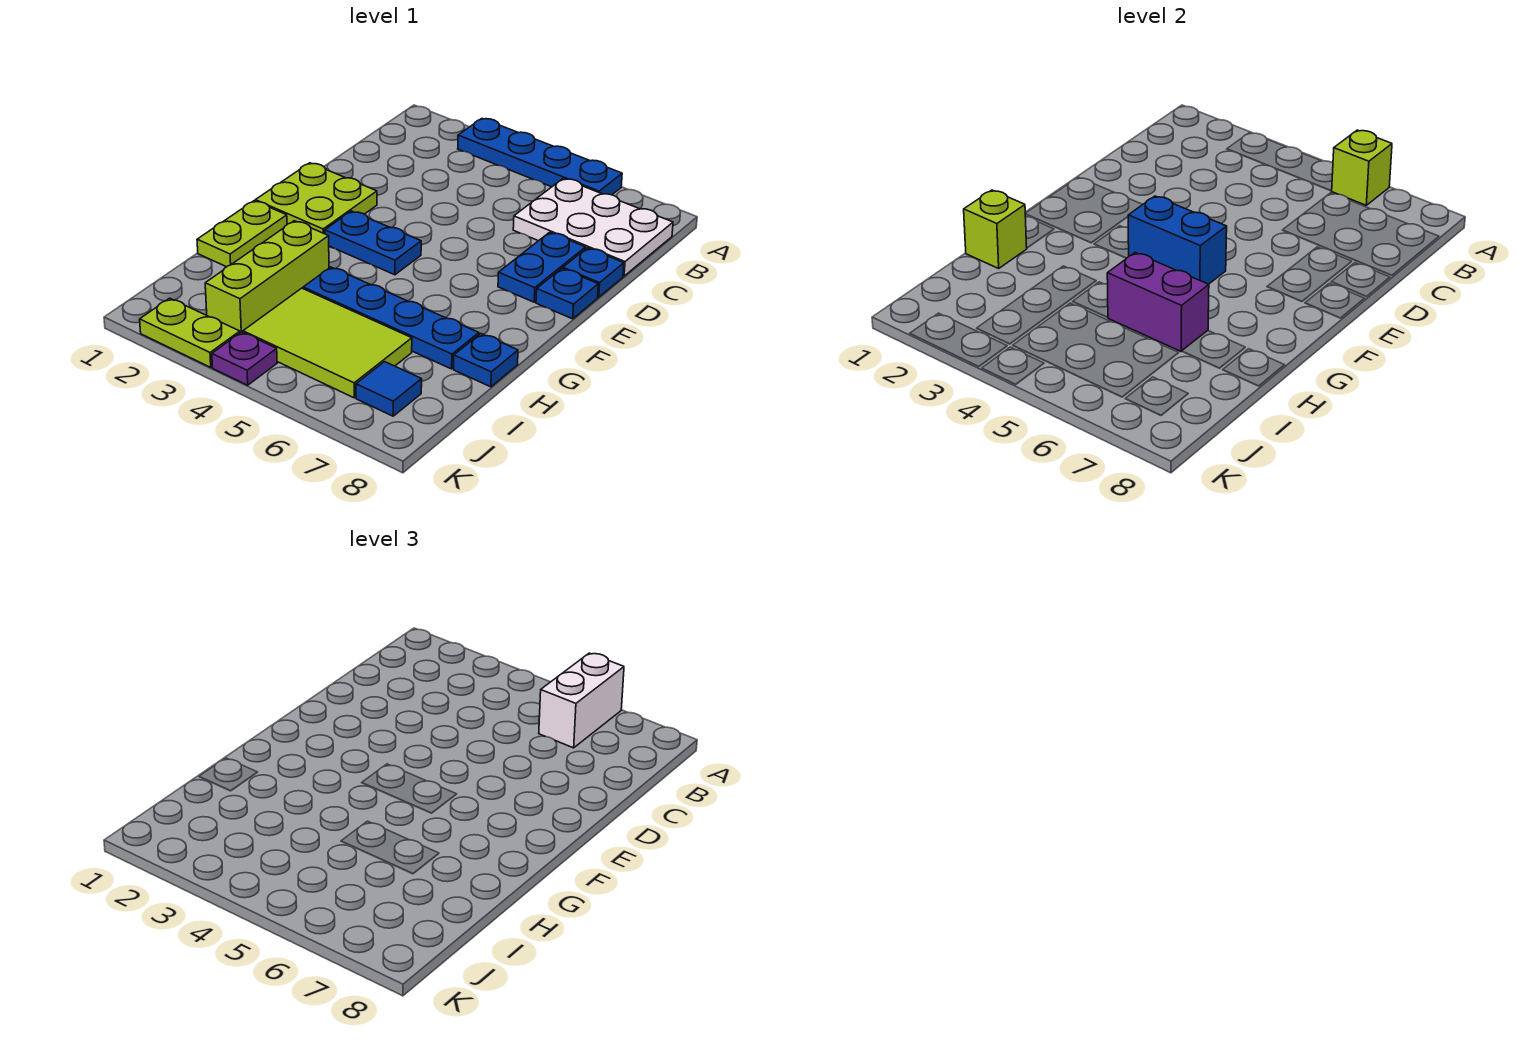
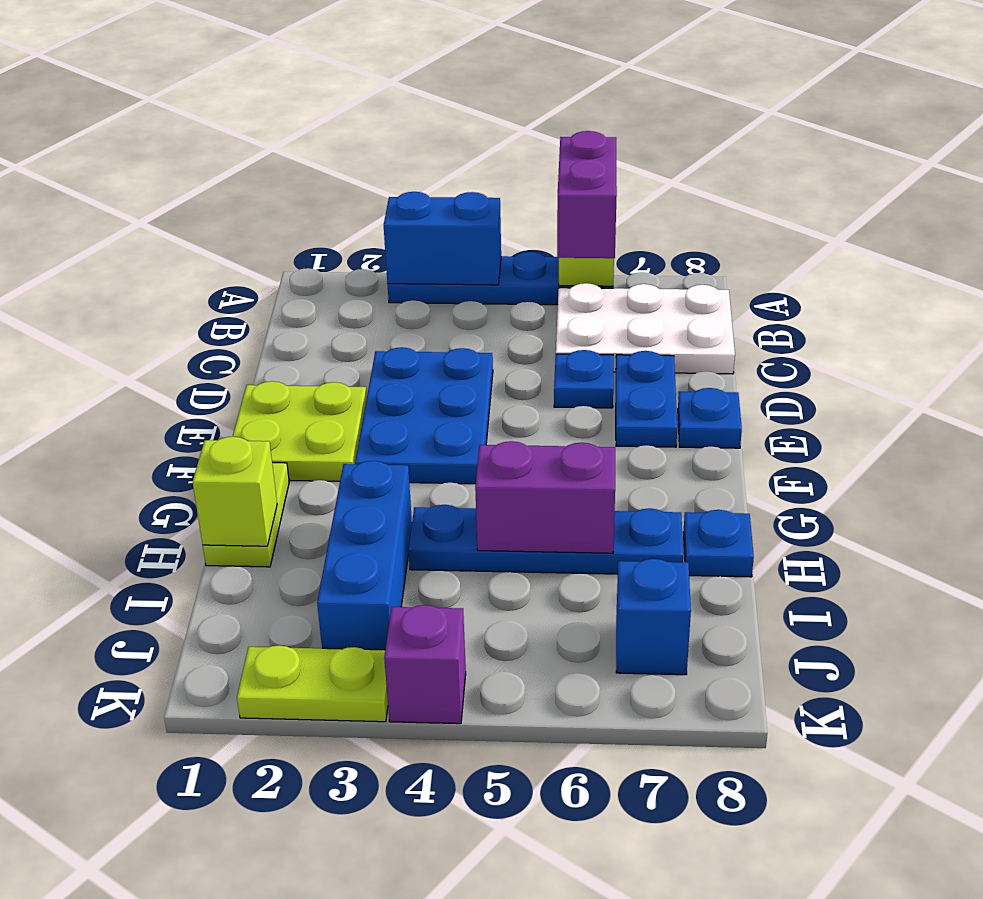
white brick A6:B6 level 3 -> purple brick A6:B6 level 3
blue plate D8 level 1 -> blue plate D6 level 1
blue plate F3:F4 level 1 -> blue plate D3:F4 level 1
blue brick F4:F5 level 2 -> blue brick A3:A4 level 2
lime brick H3:J3 level 1 -> blue brick H3:J3 level 1
lime tile I4:J6 level 1 -> none
blue tile J7 level 1 -> blue brick J7 level 1
purple plate K4 level 1 -> purple brick K4 level 1

